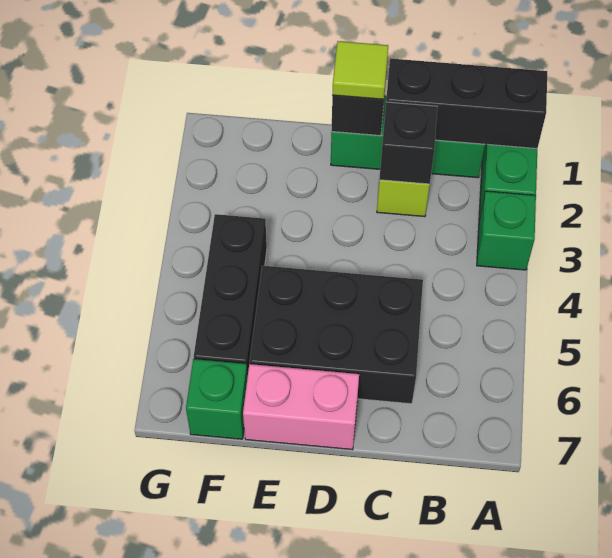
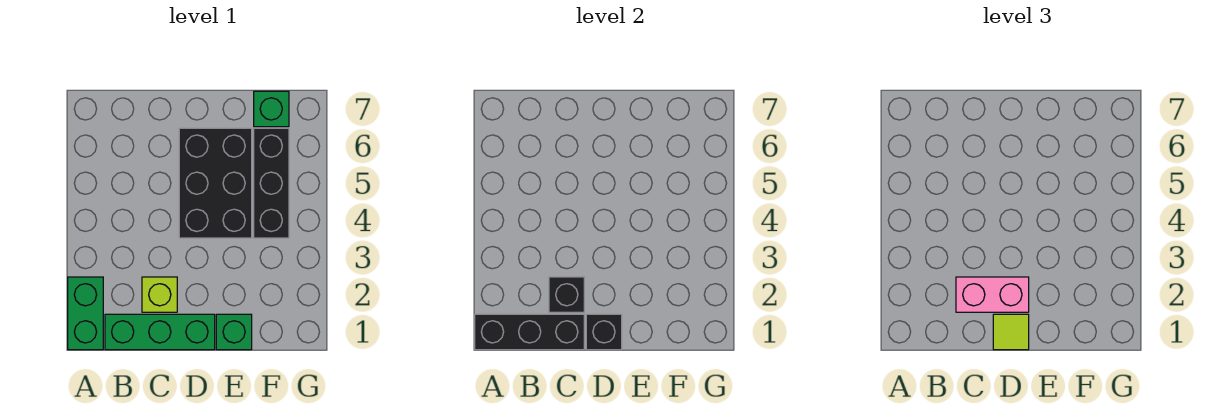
green brick A3 level 1 -> green brick E1 level 1
black brick C5:E6 level 1 -> black brick D4:E6 level 1
pink brick D7:E7 level 1 -> pink brick C2:D2 level 3

